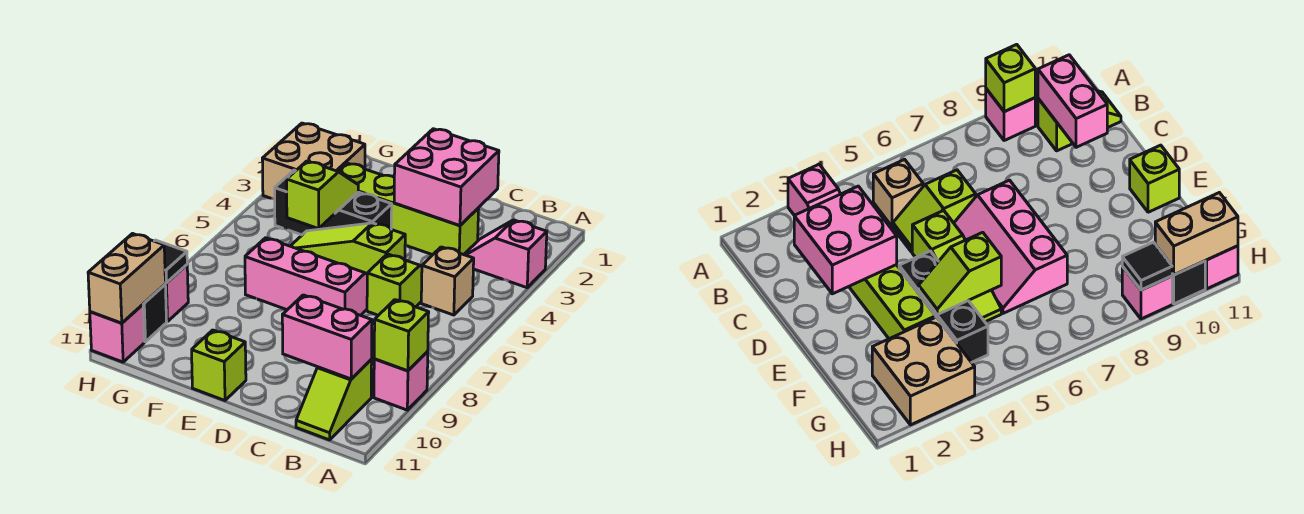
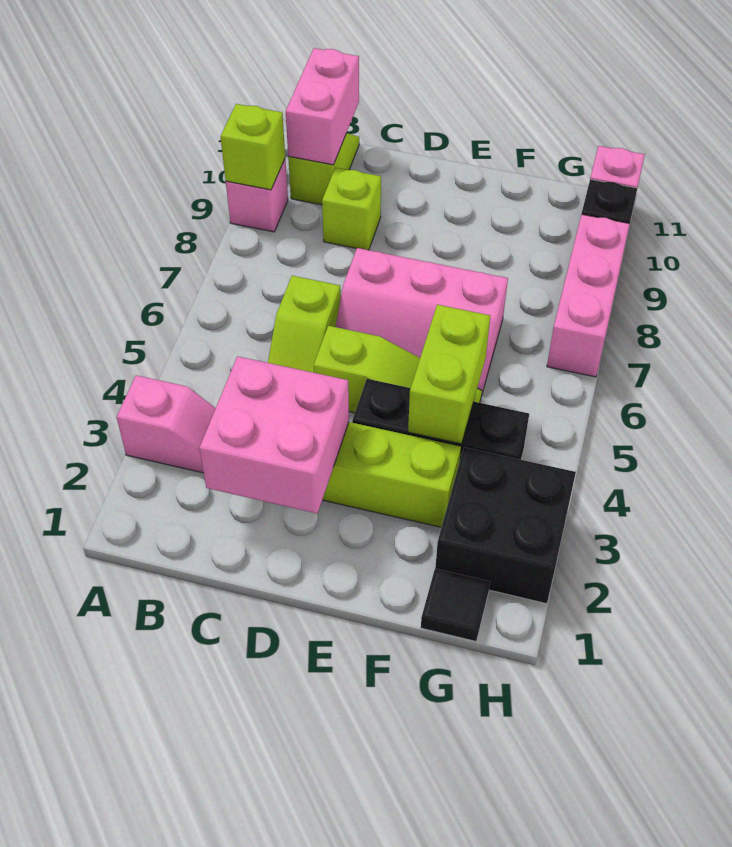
tan brick B5 level 1 -> none
pink brick B10:C10 level 2 -> pink brick B10:B11 level 2
lime brick E11 level 1 -> lime brick C9 level 1
lime slope F4:F5 level 2 top 5 -> lime brick F4:F5 level 2
tan brick G2:H3 level 1 -> black brick G2:H3 level 1
pink brick H9 level 1 -> pink brick H7:H9 level 1
black tile H9 level 2 -> black tile G1 level 1
tan brick H10:H11 level 2 -> none

